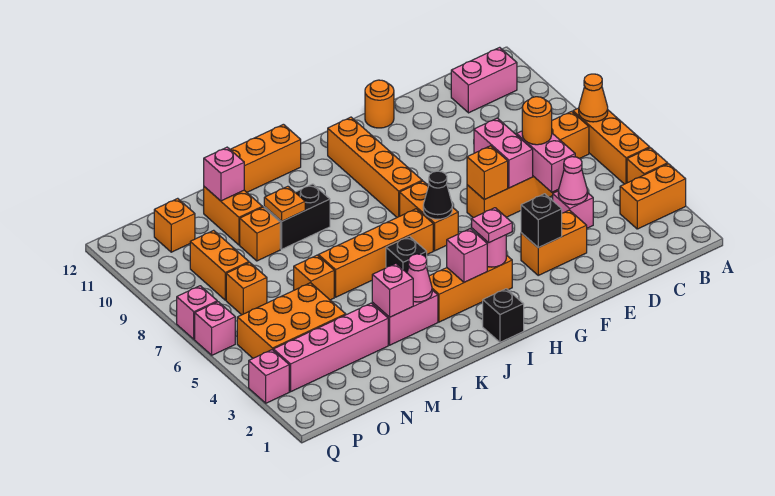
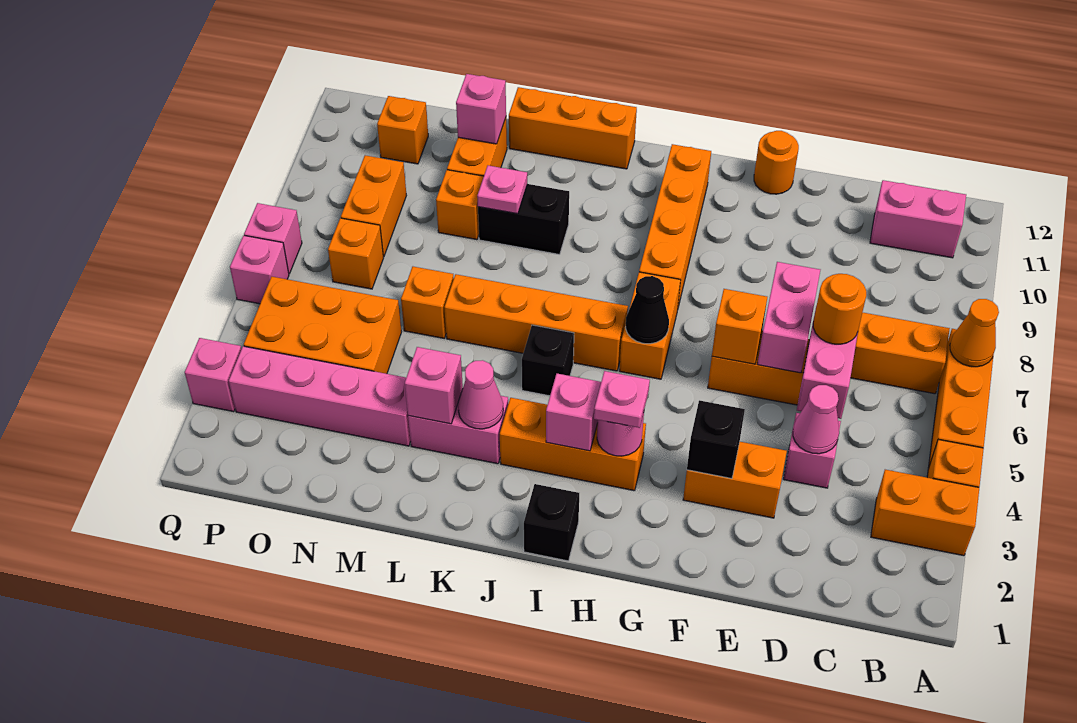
orange plate L9 level 2 -> pink plate L9 level 2

